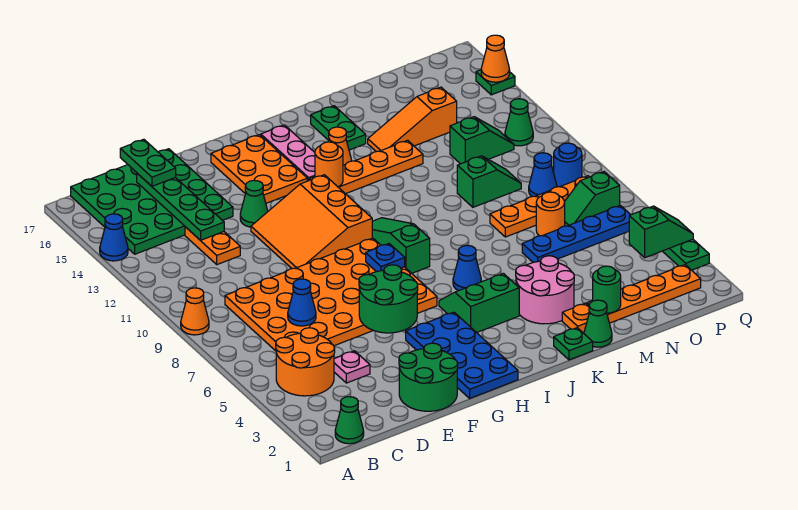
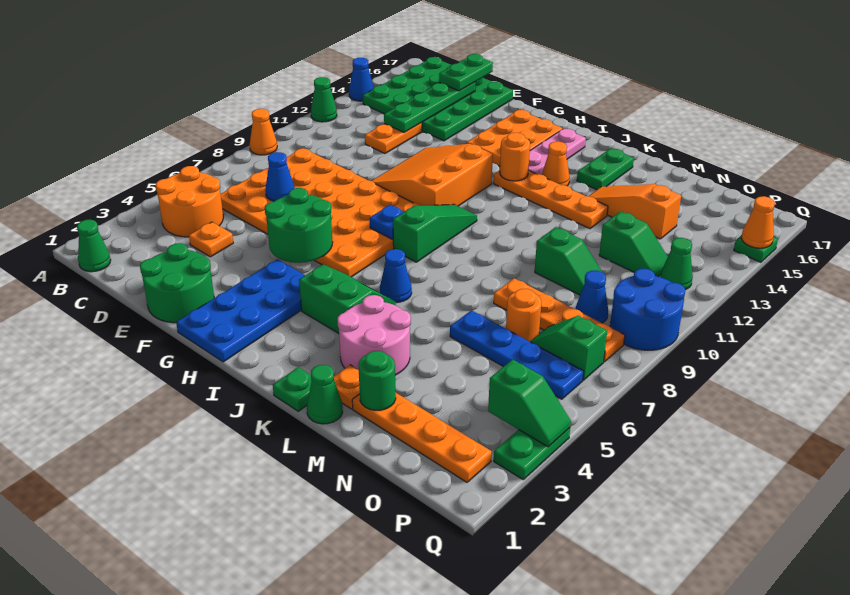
pink plate D4 level 1 -> orange plate D4 level 1
green cone F13 level 1 -> green cone A12 level 1
blue round brick P9 level 1 -> blue round brick P9:Q10 level 1

